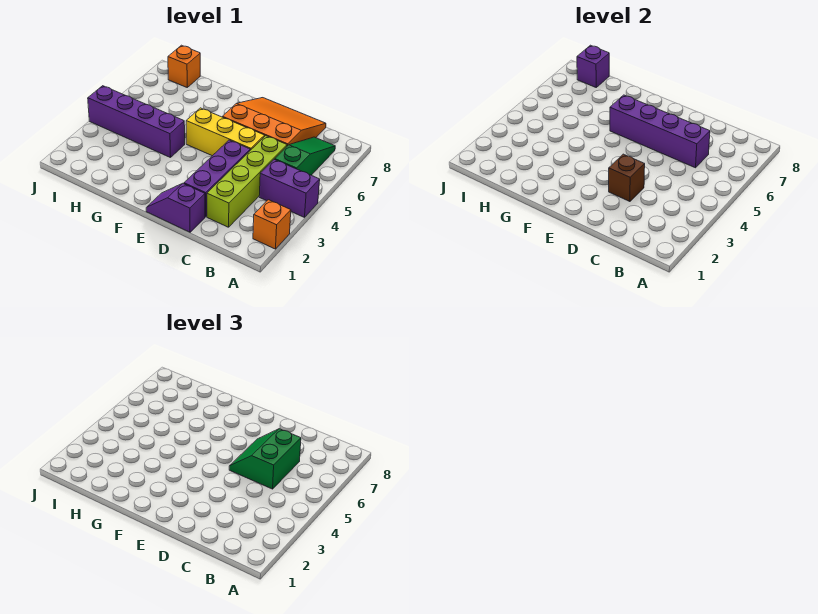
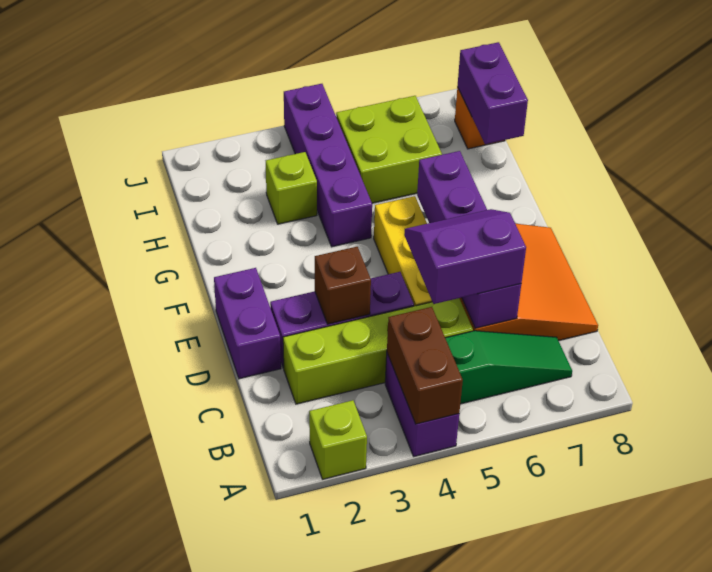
orange brick A2 level 1 -> lime brick A2 level 1
none -> brown brick A4:B4 level 2
green slope C5:D6 level 3 top C -> purple slope C5:D6 level 3 top C
purple slope D1:E1 level 1 top D -> purple brick D1:E1 level 1
none -> lime brick H3 level 1
none -> lime brick H5:I6 level 1
purple brick I8 level 2 -> purple brick H8:I8 level 2

